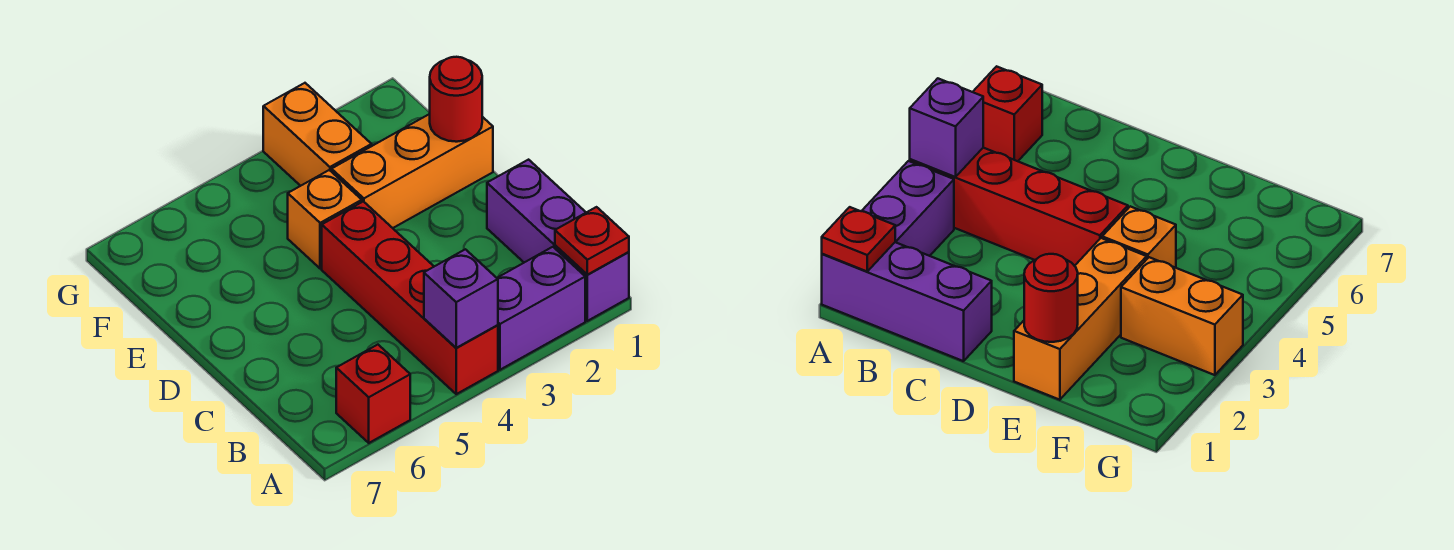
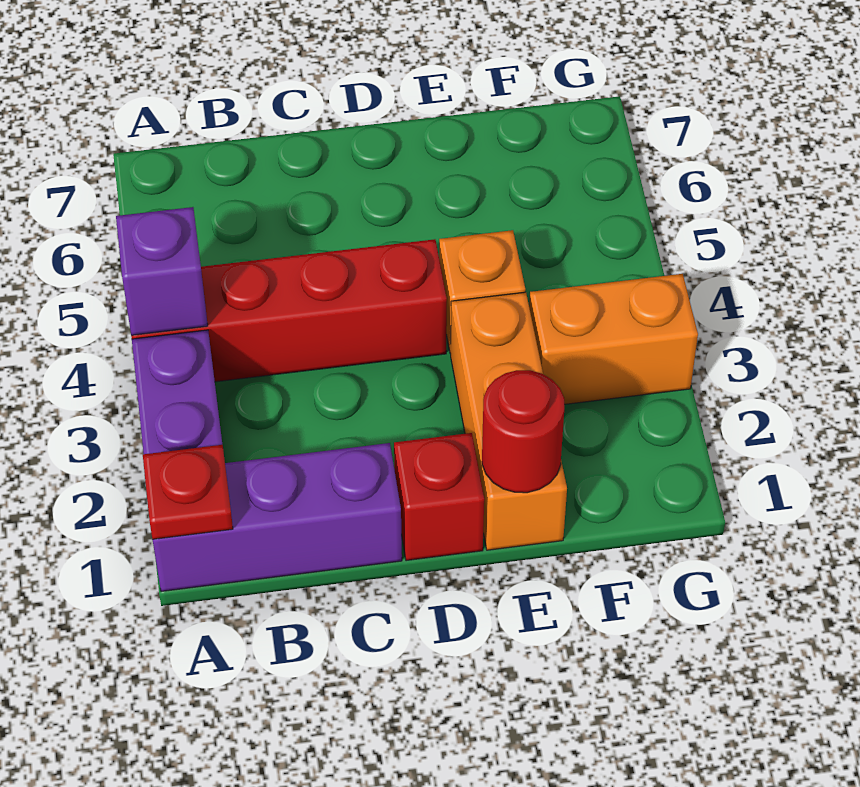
red brick A6 level 1 -> red brick D1 level 1

